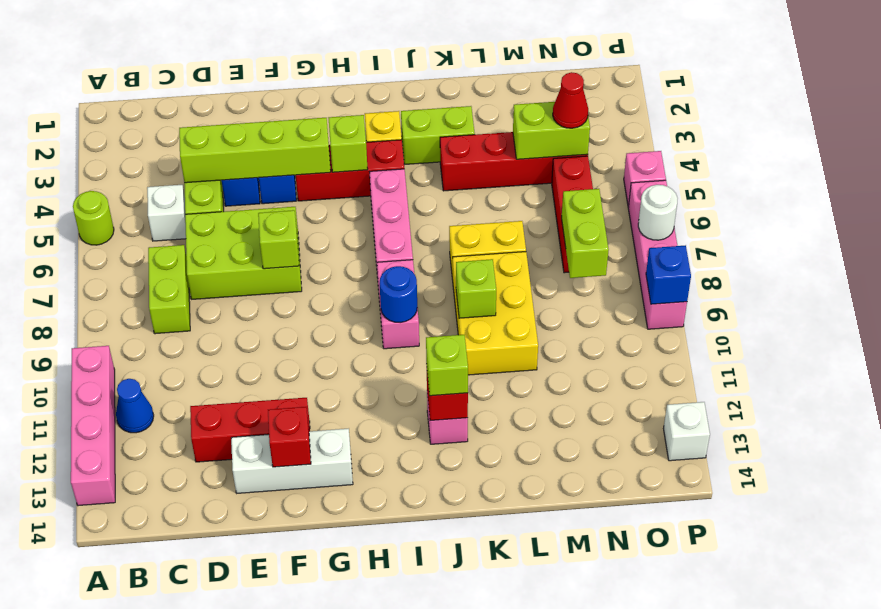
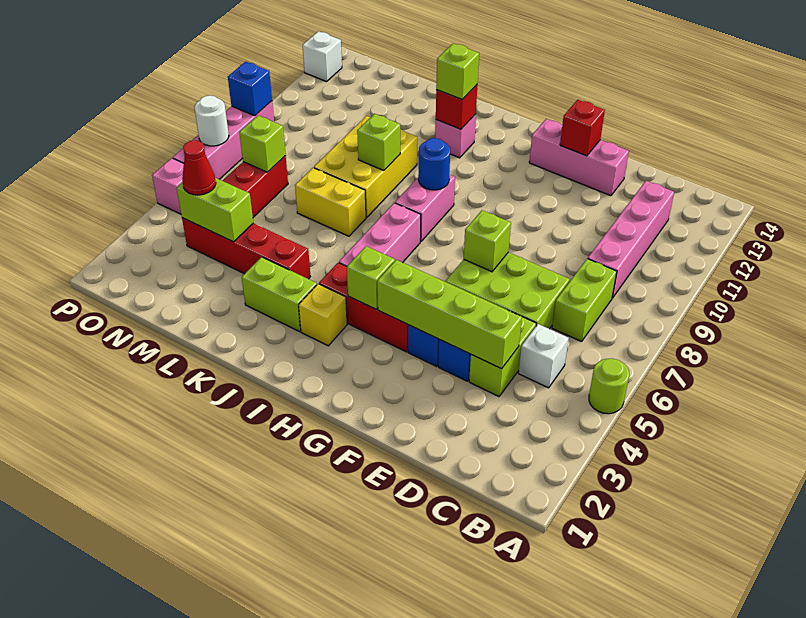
pink brick A10:A13 level 1 -> pink brick C9:C12 level 1
blue cone B11 level 1 -> none
red brick D12:F12 level 1 -> none
white brick E13:G13 level 1 -> pink brick E13:G13 level 1
lime brick N7:N8 level 2 -> lime brick N7 level 2

